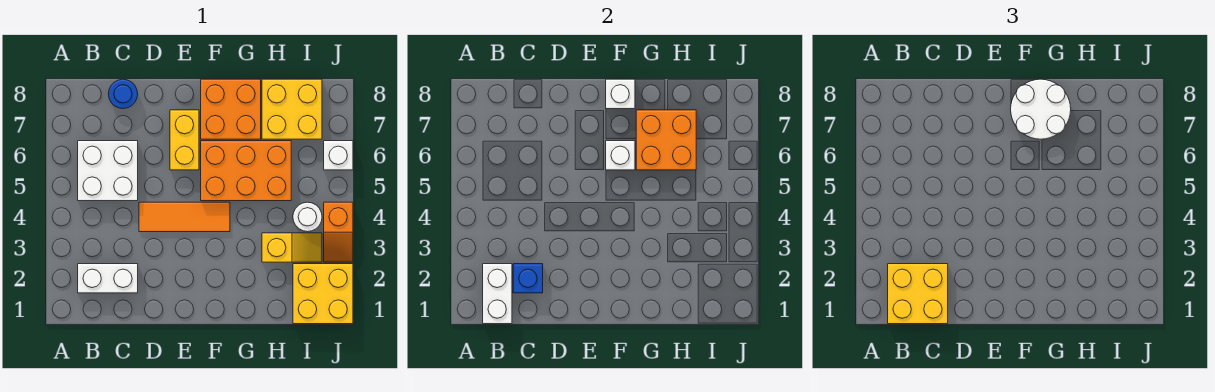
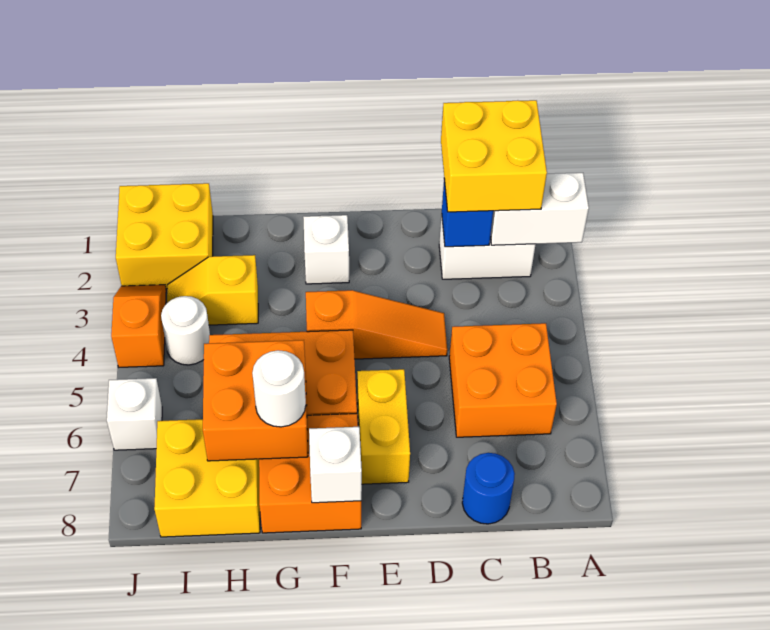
white brick B1:B2 level 2 -> white brick A2:B2 level 2
white brick B5:C6 level 1 -> orange brick B5:C6 level 1
orange tile D4:F4 level 1 -> orange slope D4:F4 level 1 top F
white brick F6 level 2 -> white brick F2 level 1
white round brick F7:G8 level 3 -> white round brick G7 level 3

